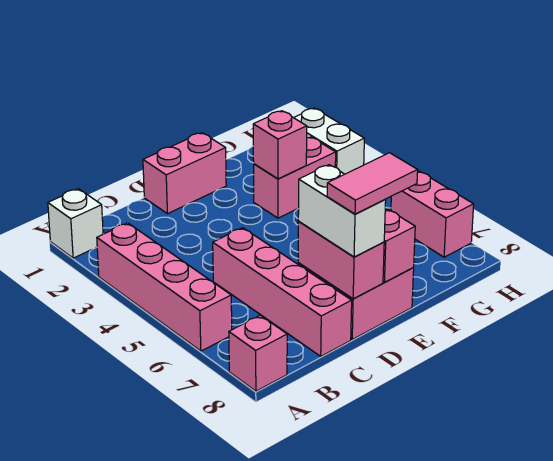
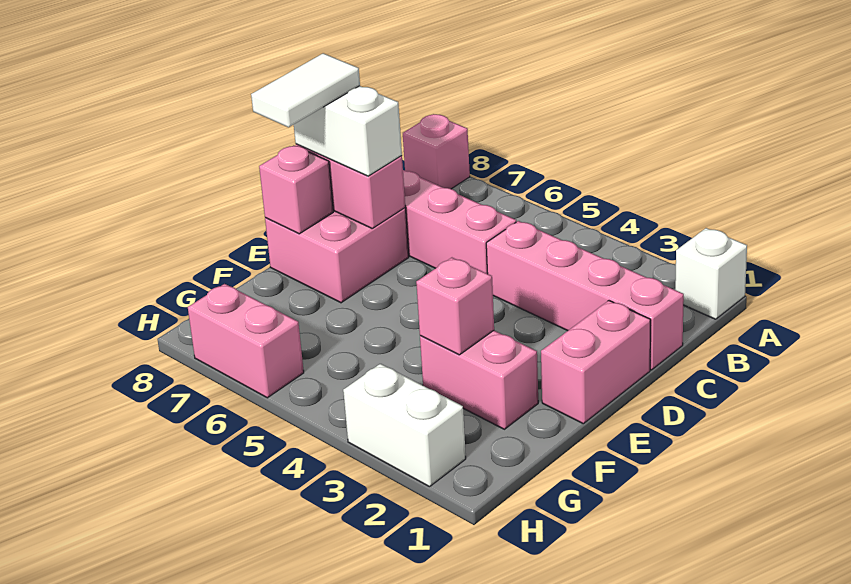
pink brick A3:A6 level 1 -> pink brick C1:C4 level 1
pink tile D8:E8 level 4 -> white tile D8:E8 level 4
pink brick F3:G3 level 1 -> pink brick F2:F3 level 1

